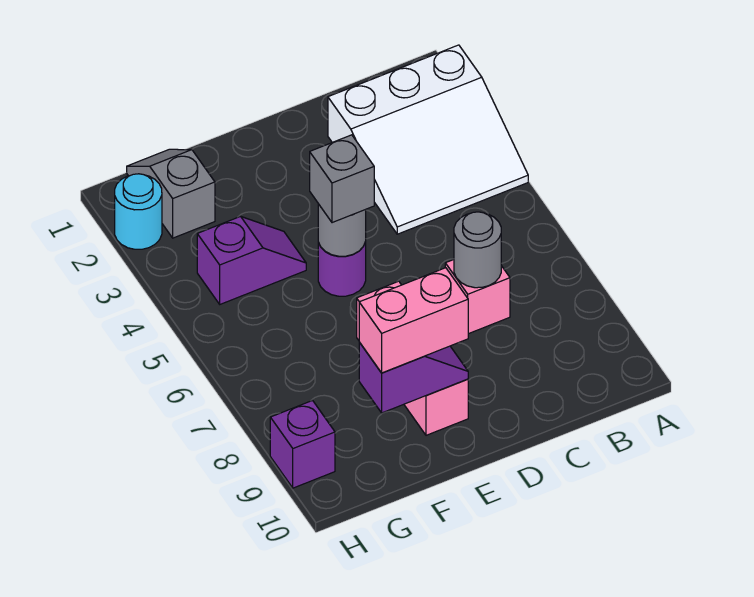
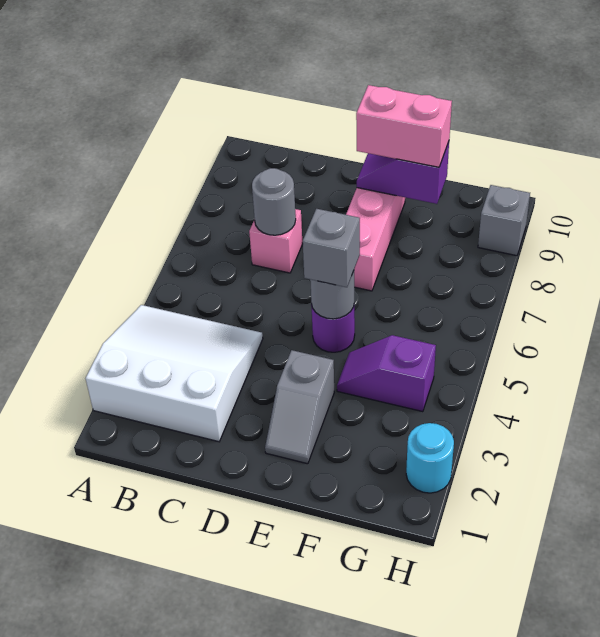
grey slope G1:G2 level 1 top 2 -> grey slope E2:E3 level 1 top 3
purple brick H9 level 1 -> grey brick H9 level 1

